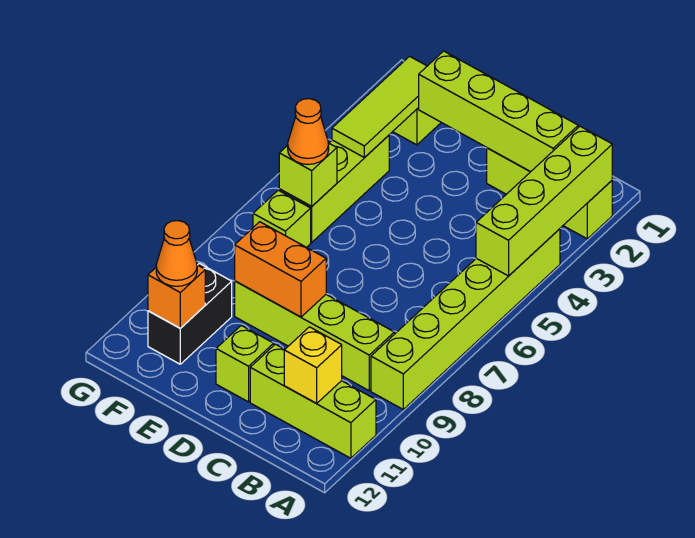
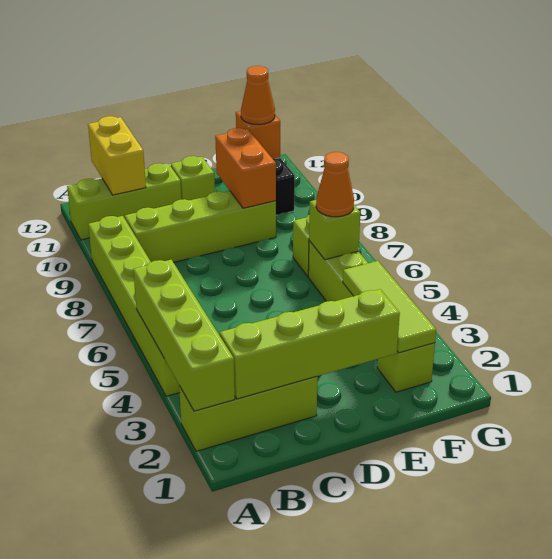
yellow brick B11 level 2 -> yellow brick B11:B12 level 2
orange brick D9:E9 level 2 -> orange brick E9:E10 level 2

